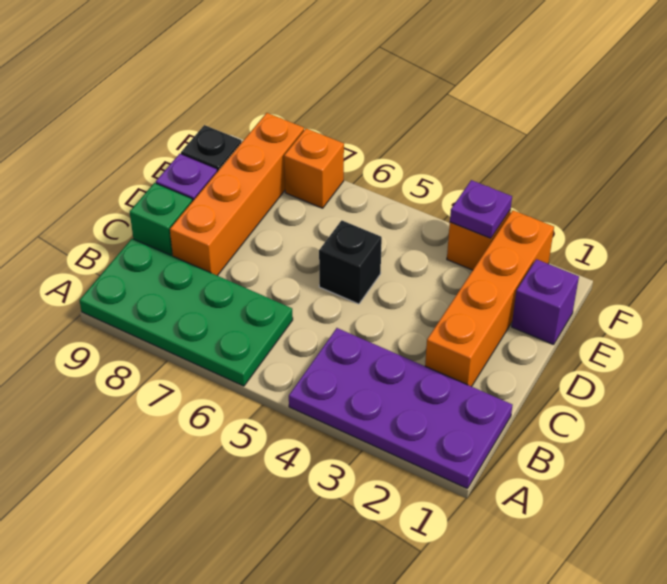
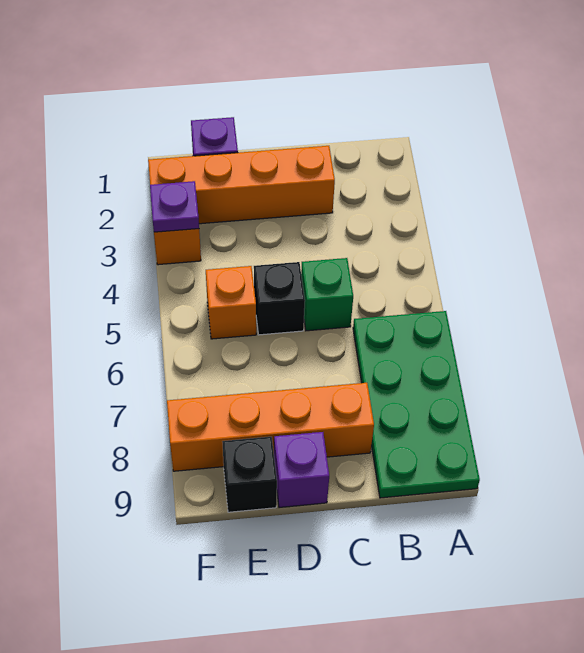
purple plate A1:B4 level 1 -> none
green brick C9 level 1 -> green brick C5 level 1
orange brick F7 level 1 -> orange brick E5 level 1

